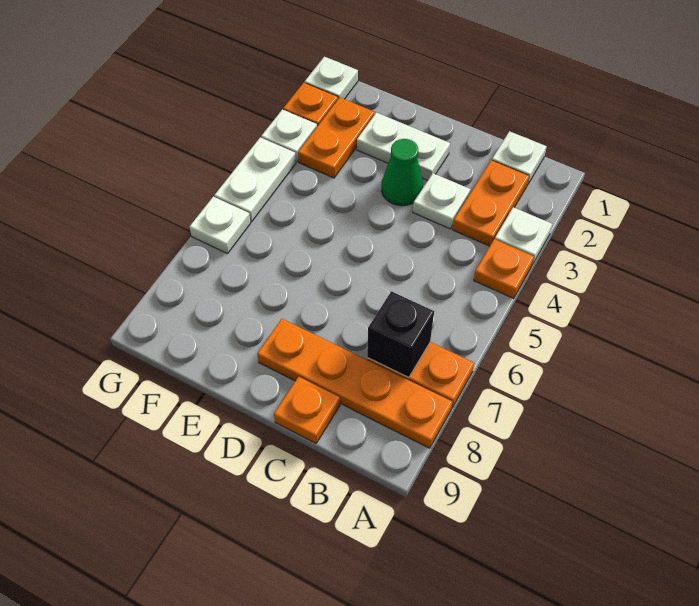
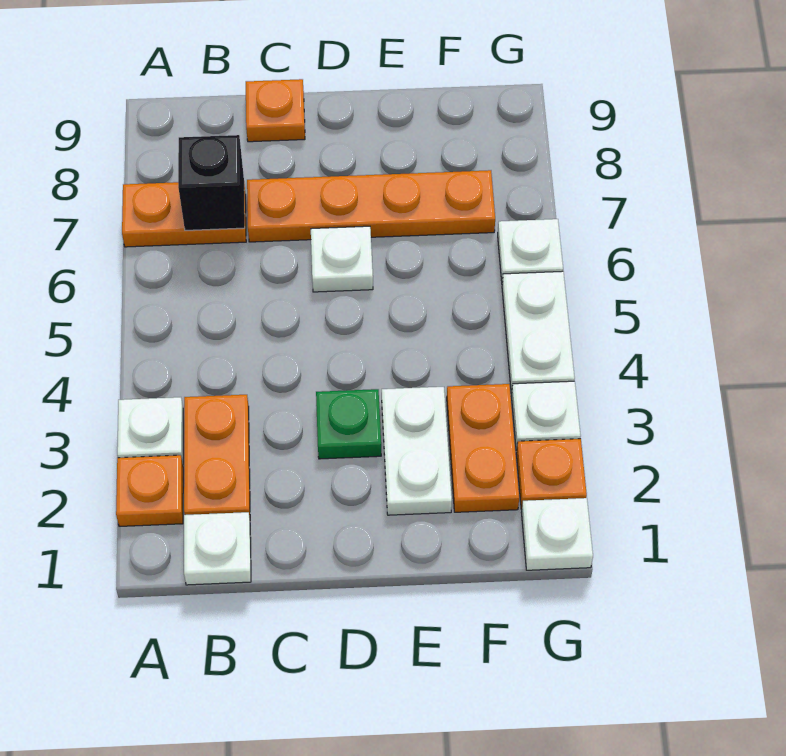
orange plate A4 level 1 -> orange plate A2 level 1
orange plate A8:D8 level 1 -> orange plate C7:F7 level 1
white plate C3 level 1 -> white plate D6 level 1
white plate D2:E2 level 1 -> white plate E2:E3 level 1
green cone D3 level 1 -> green plate D3 level 1

